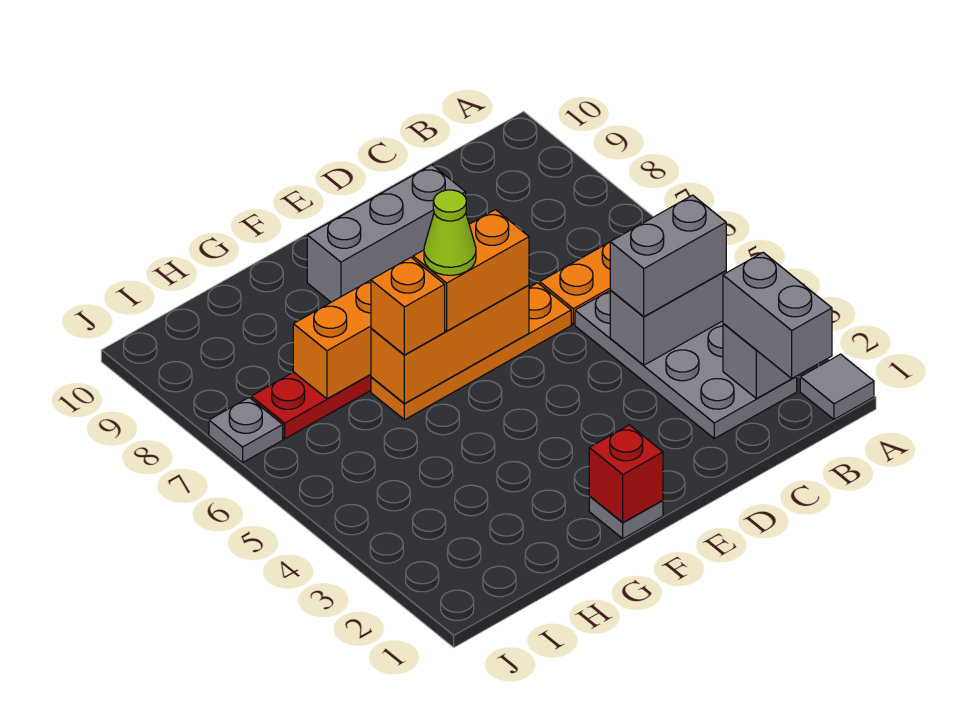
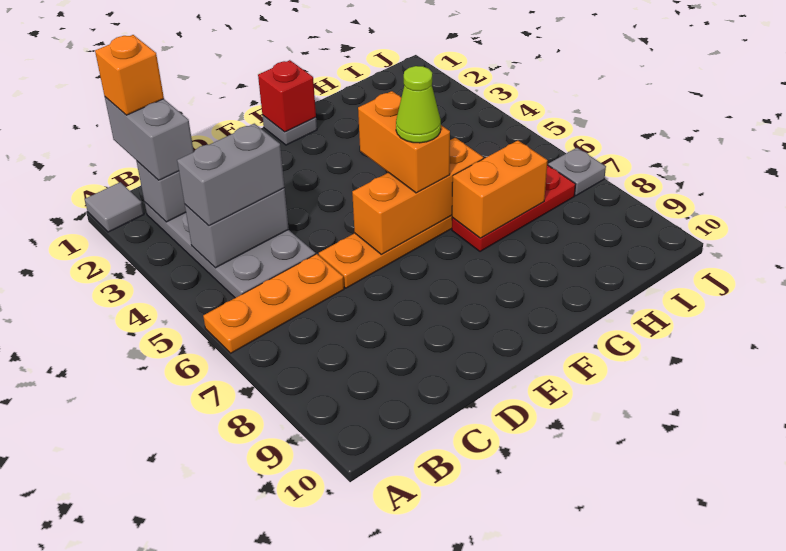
grey brick D9:F9 level 1 -> none
orange brick E6:F6 level 3 -> orange brick F5:F6 level 3
orange brick G6 level 3 -> orange brick B1 level 4

